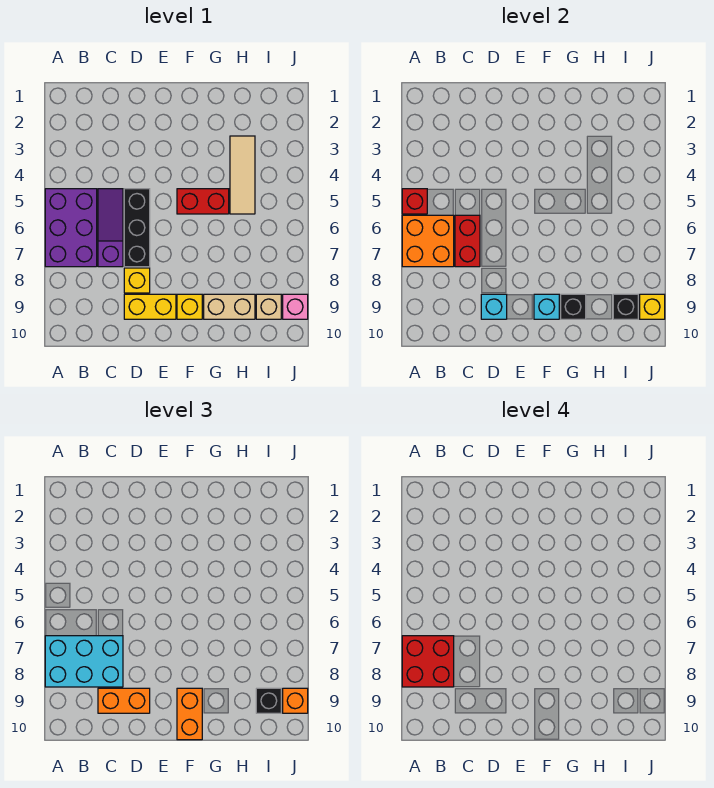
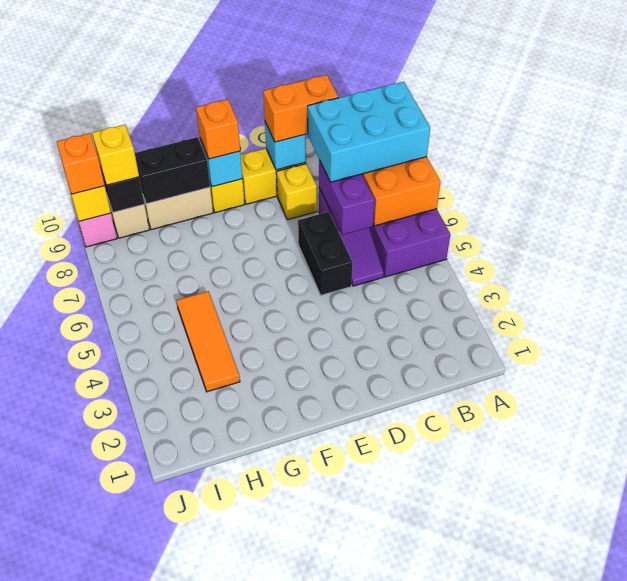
red brick A5 level 2 -> none
red brick A7:B8 level 4 -> none
red brick C6:C7 level 2 -> purple brick C6:C7 level 2
black brick D5:D7 level 1 -> black brick D5:D6 level 1
red brick F5:G5 level 1 -> none
orange brick F9:F10 level 3 -> orange brick F9 level 3
black brick G9 level 2 -> black brick G9:H9 level 2
tan tile H3:H5 level 1 -> orange tile H3:H5 level 1
black brick I9 level 3 -> yellow brick I9 level 3

